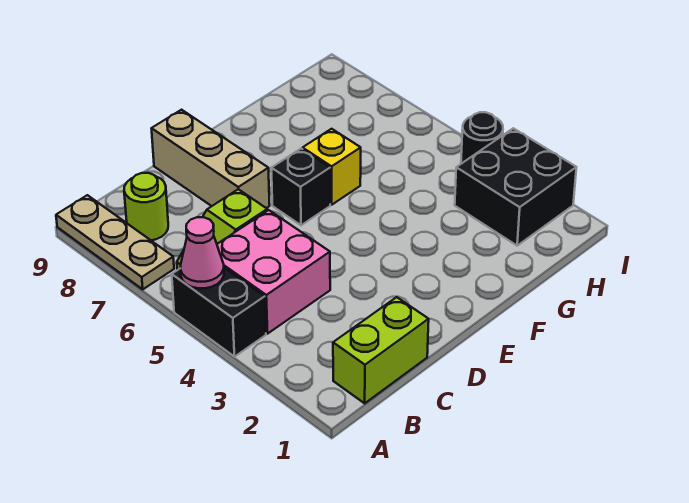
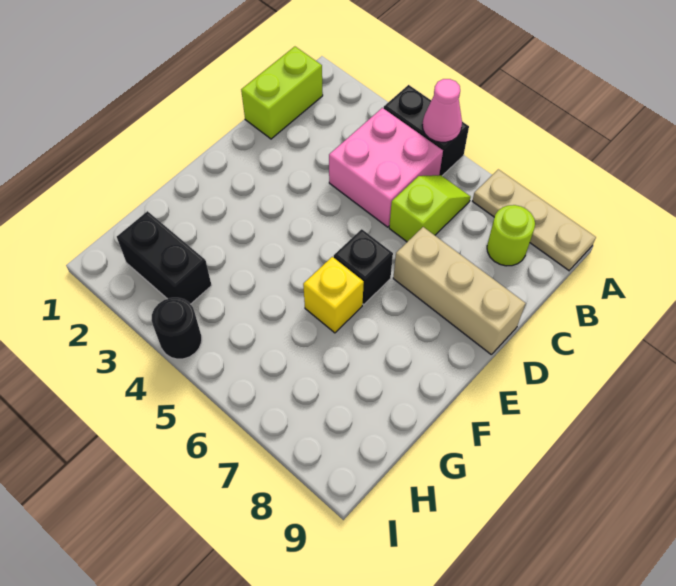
black brick H2:I3 level 1 -> black brick H2:H3 level 1

